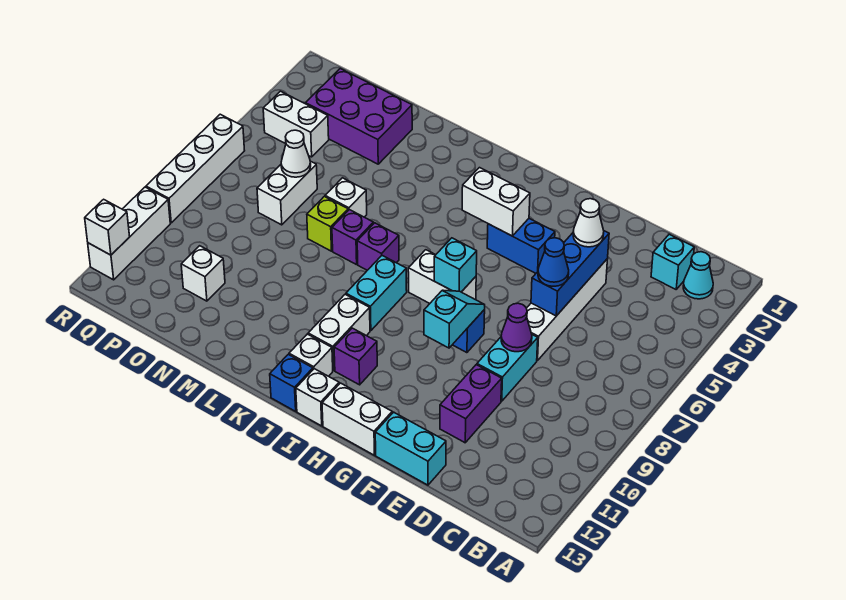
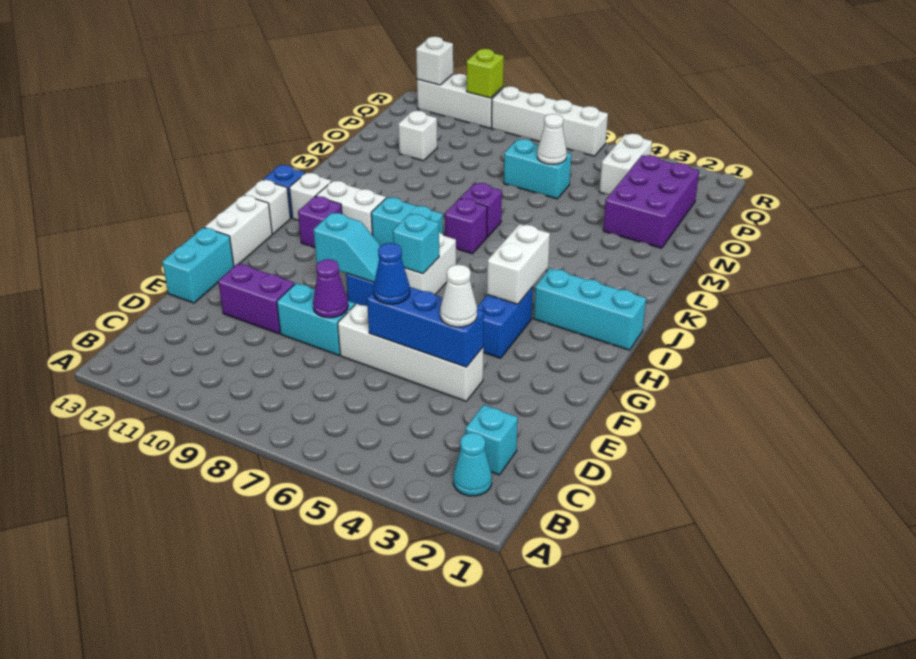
none -> cyan brick I1:I3 level 1
white brick M6 level 1 -> none
lime brick M7 level 1 -> lime brick R10 level 2
white brick O6:O7 level 1 -> cyan brick O6:O7 level 1

